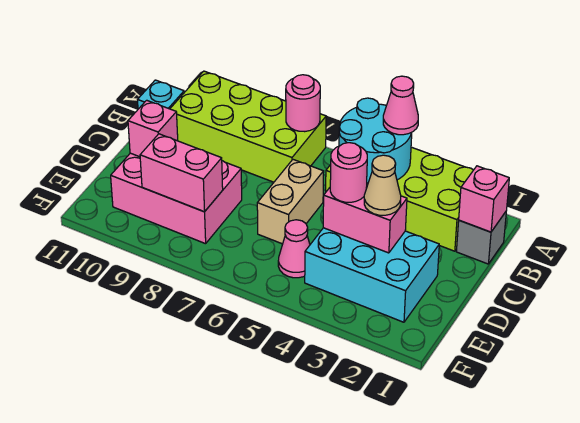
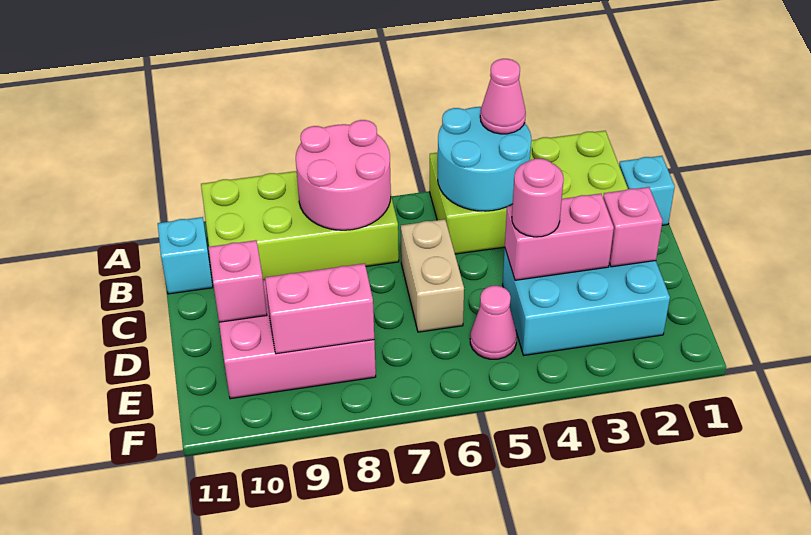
pink round brick A7 level 2 -> pink round brick A7:B8 level 2
grey brick B1 level 1 -> cyan brick B1 level 1
pink brick B1 level 2 -> pink brick D2 level 2
tan cone D3 level 3 -> none

